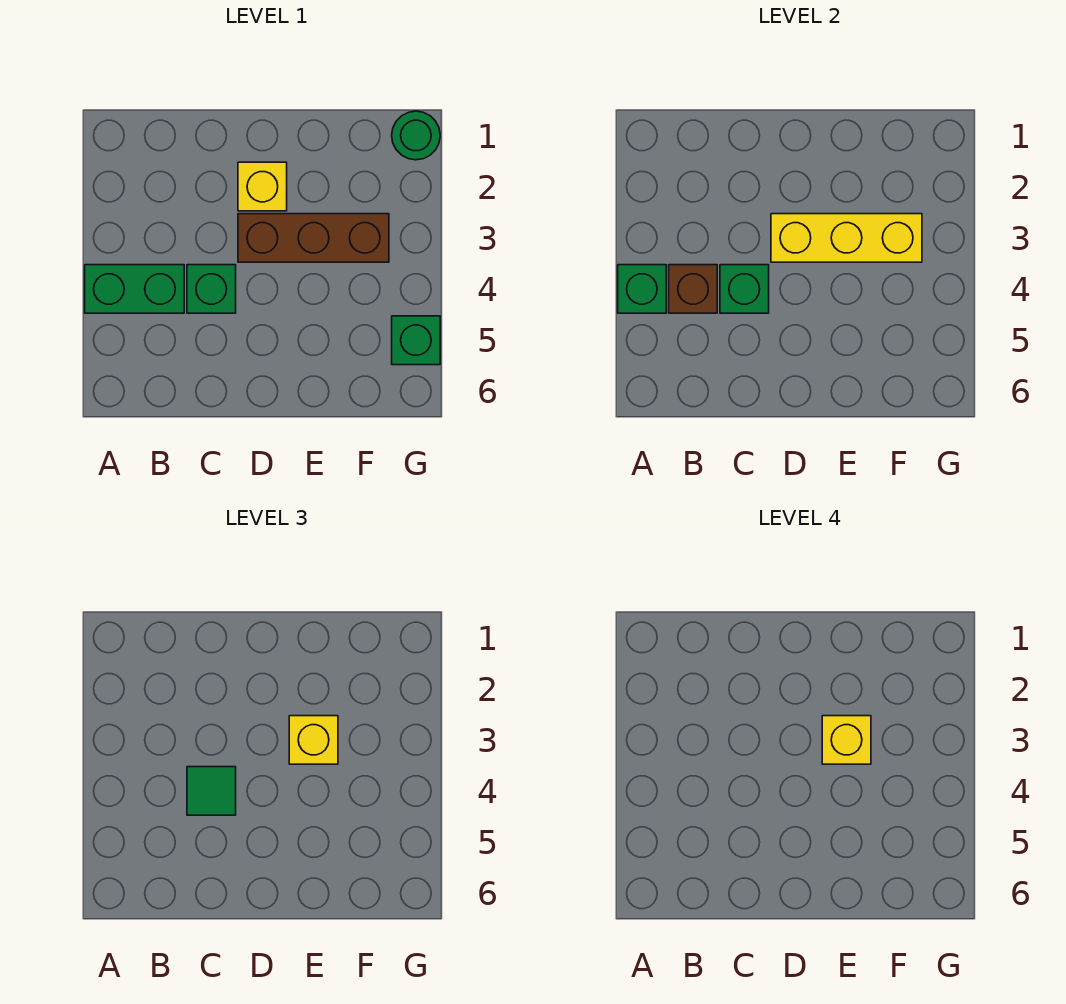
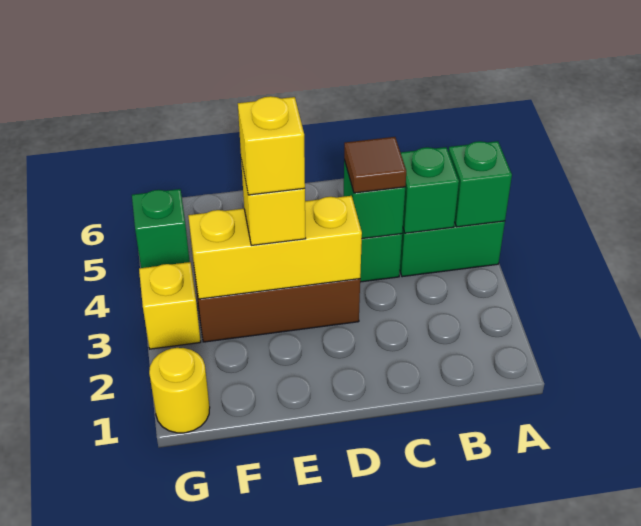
brown brick B4 level 2 -> green brick B4 level 2
green tile C4 level 3 -> brown tile C4 level 3
yellow brick D2 level 1 -> yellow brick G3 level 1
green round brick G1 level 1 -> yellow round brick G1 level 1

